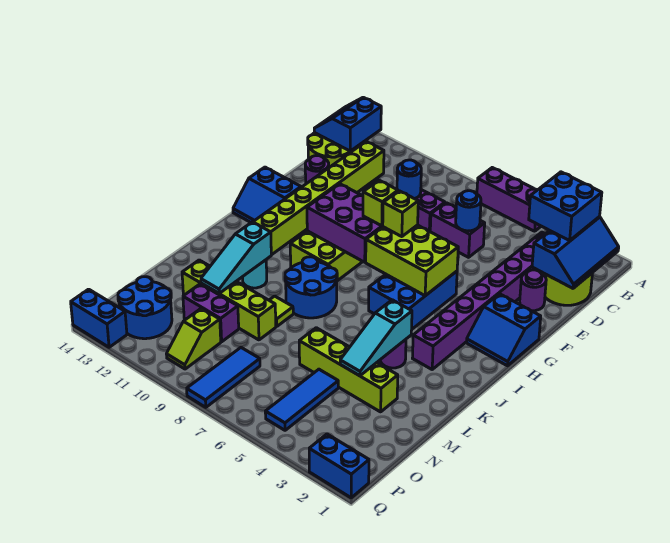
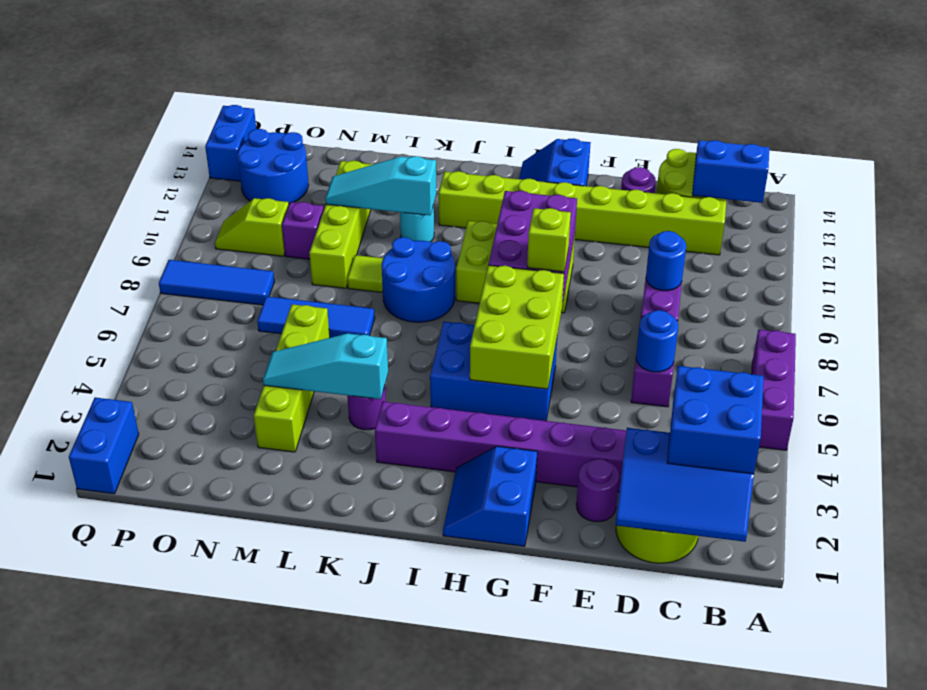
lime brick G7 level 3 -> none
blue tile N5:P5 level 1 -> blue tile L7:N7 level 1
purple brick N10:N11 level 1 -> purple brick N10 level 1

